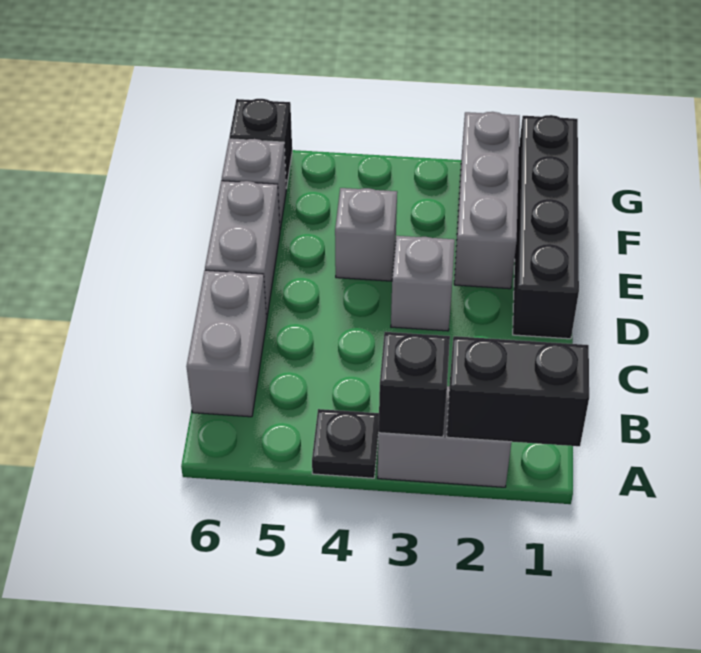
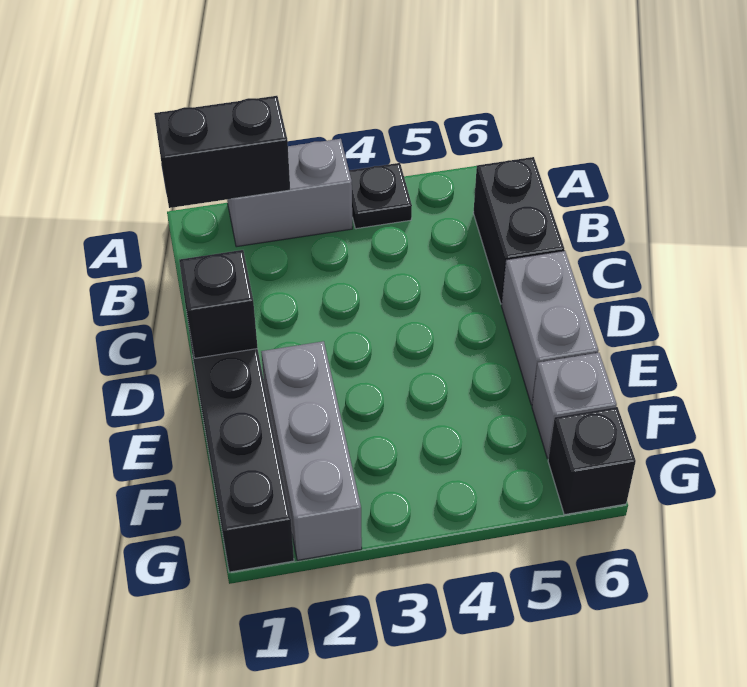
black brick A3 level 2 -> black brick D1 level 2
grey brick B6:C6 level 1 -> black brick B6:C6 level 1
grey brick D3 level 1 -> none
grey brick E4 level 1 -> none

